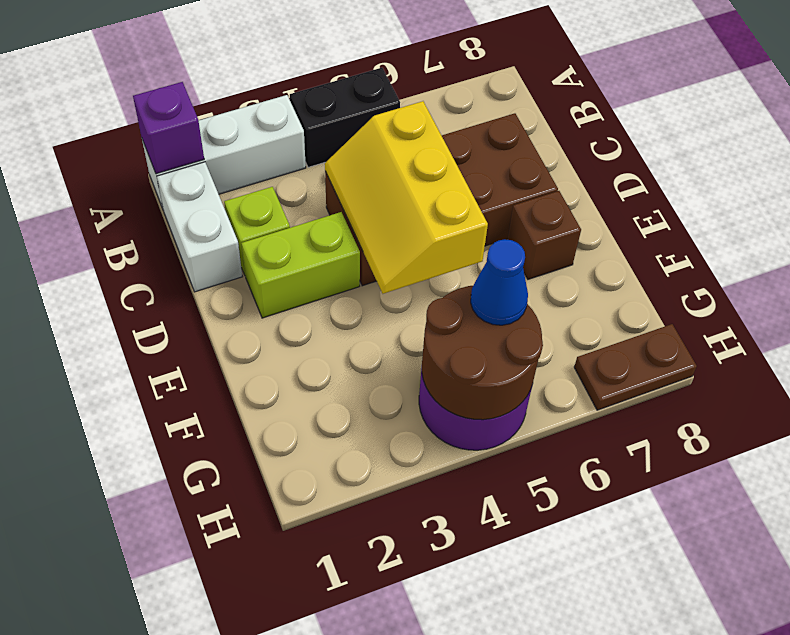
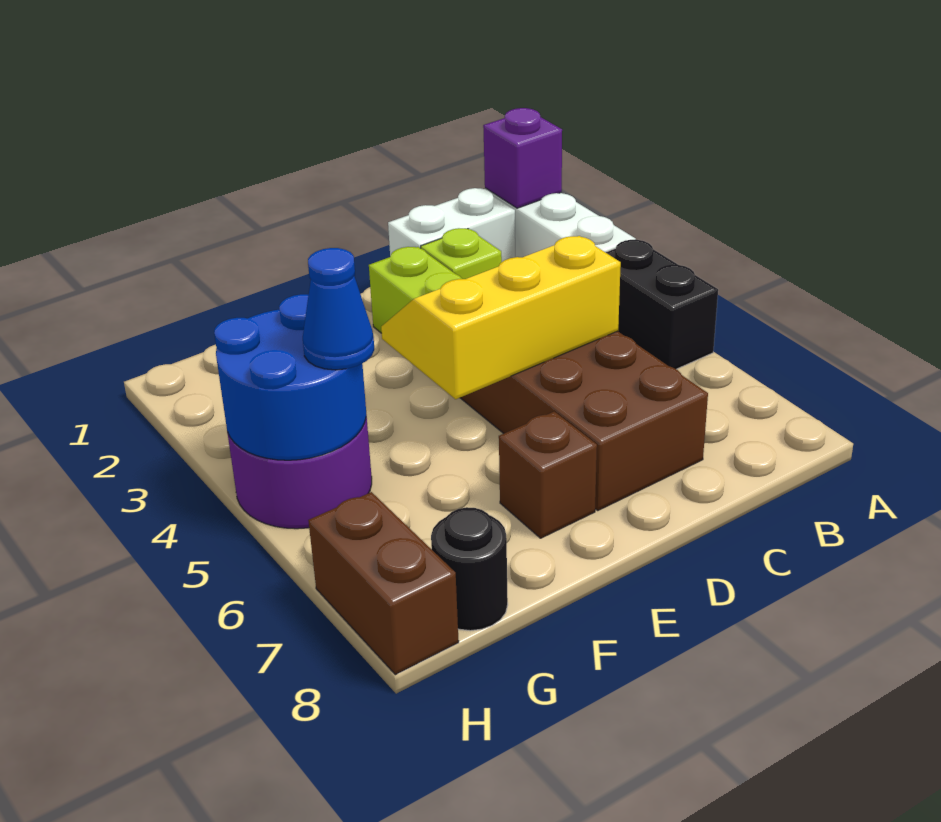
brown round brick G4:H5 level 2 -> blue round brick G4:H5 level 2
none -> black round brick G8 level 1
brown plate H7:H8 level 1 -> brown brick H7:H8 level 1

